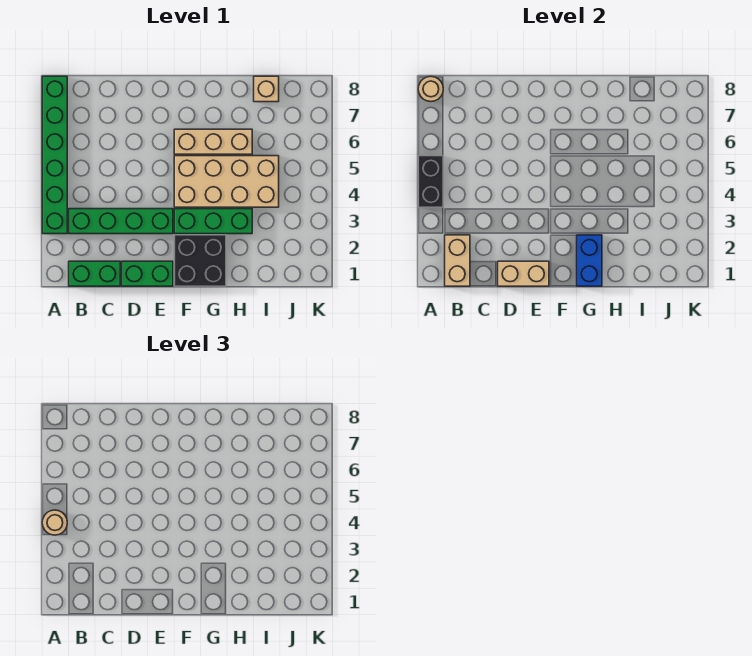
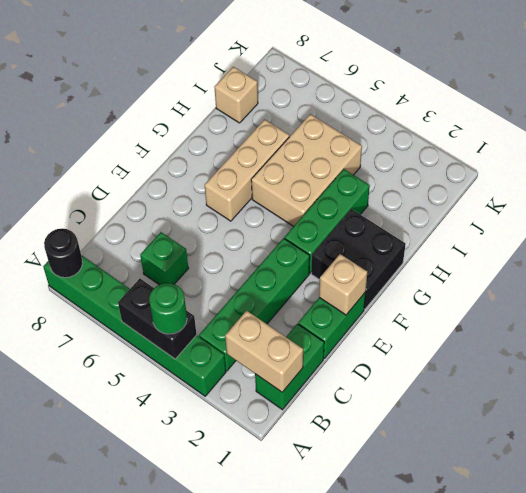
tan round brick A4 level 3 -> green round brick A4 level 3
tan round brick A8 level 2 -> black round brick A8 level 2
none -> green brick C6 level 1
tan brick D1:E1 level 2 -> tan brick E1 level 2
tan brick F4:I5 level 1 -> tan brick G4:I5 level 1
blue brick G1:G2 level 2 -> none

